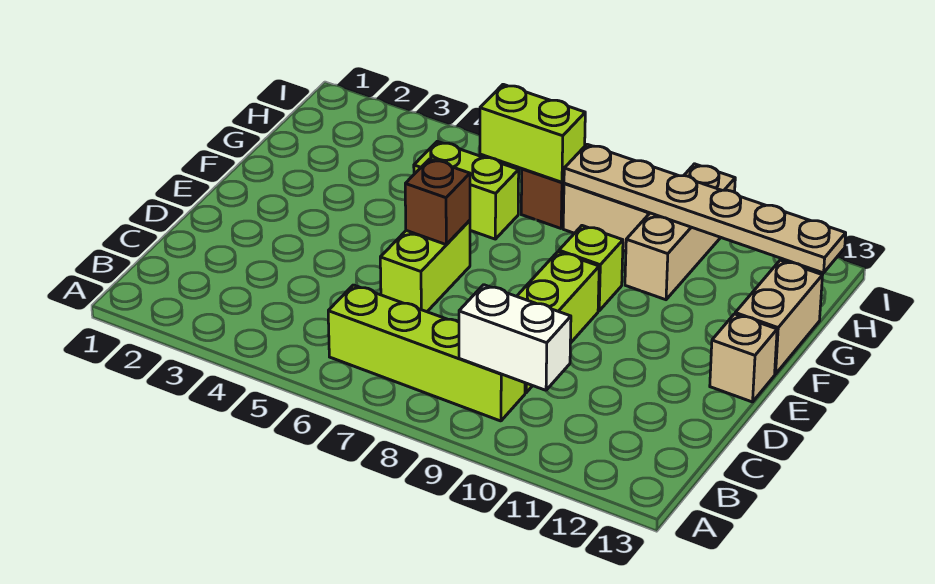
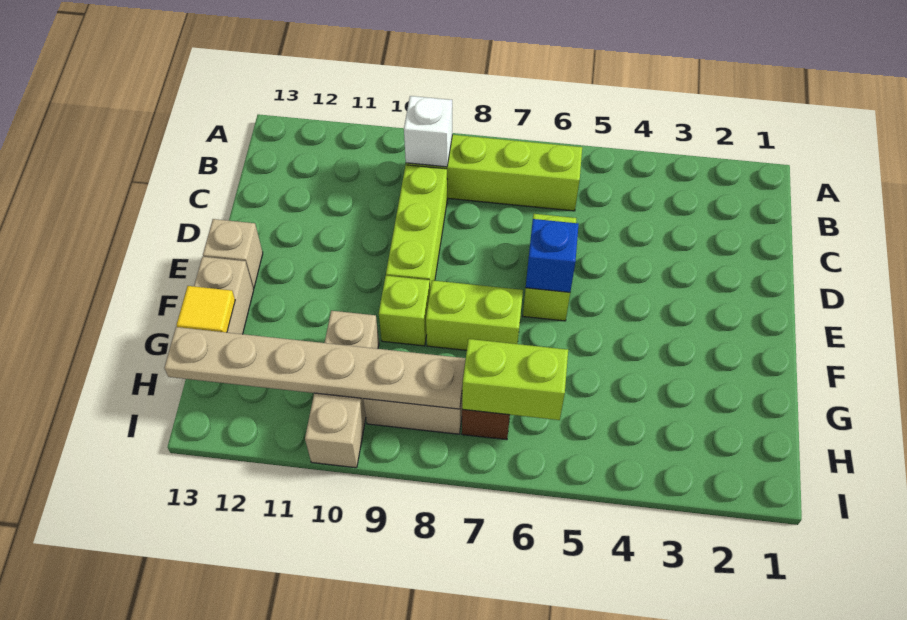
white brick B9:B10 level 2 -> white brick B9 level 2
brown brick E6 level 2 -> blue brick E6 level 2
lime brick G5:G6 level 1 -> lime brick F7:F8 level 1
none -> yellow tile G13 level 2

